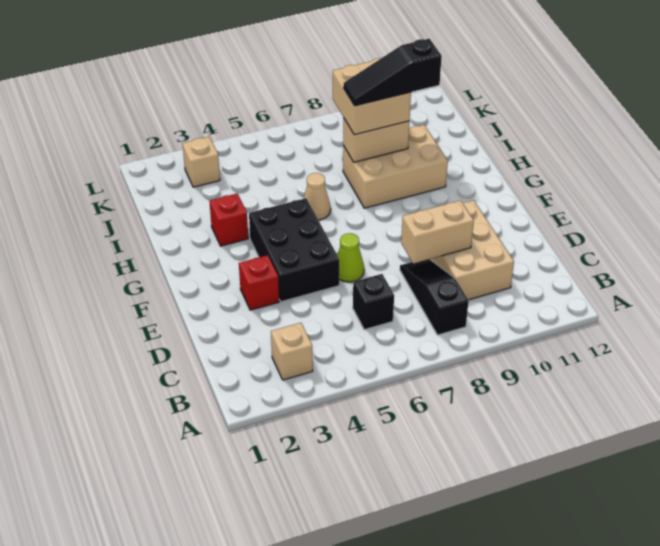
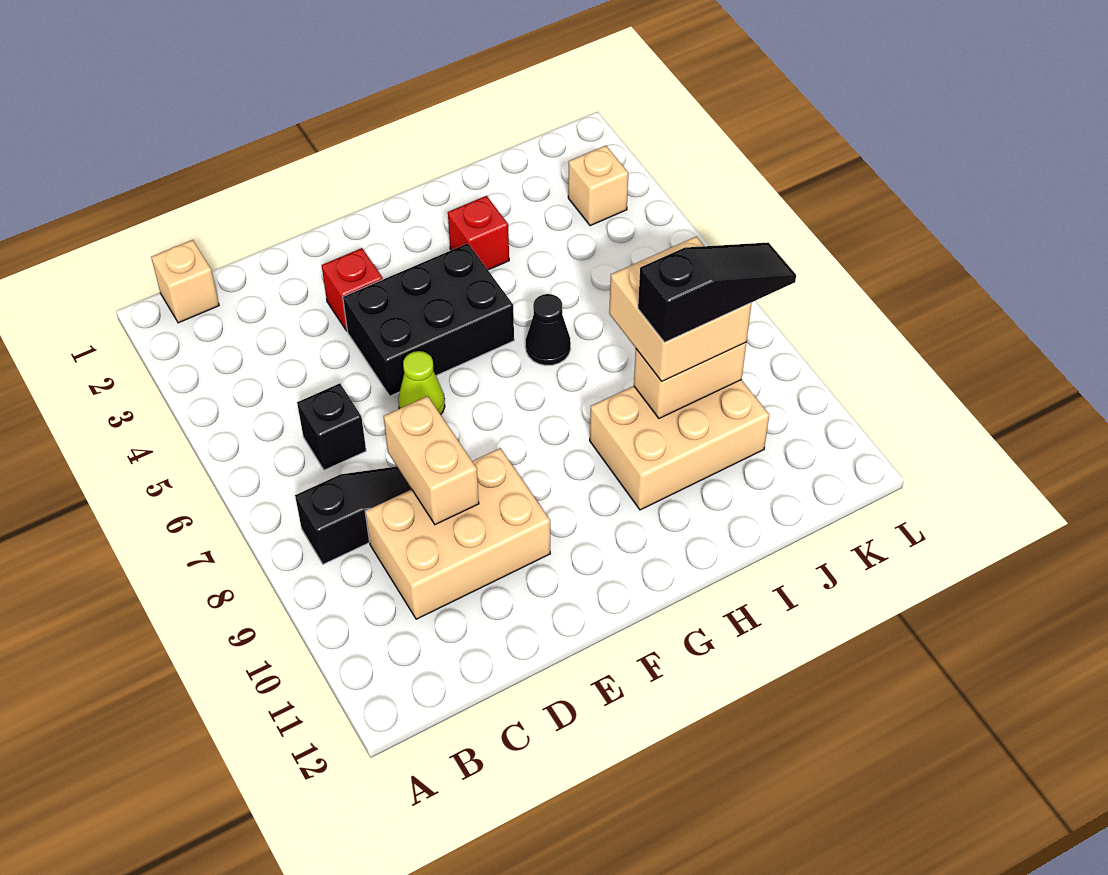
tan brick B3 level 1 -> tan brick B1 level 1
tan cone H6 level 1 -> black cone H6 level 1
tan brick H8:I10 level 1 -> tan brick H9:J10 level 1
tan brick I8:I9 level 2 -> tan brick I9:J9 level 2
black slope I8:I10 level 4 top 10 -> black slope I9:K9 level 4 top I

